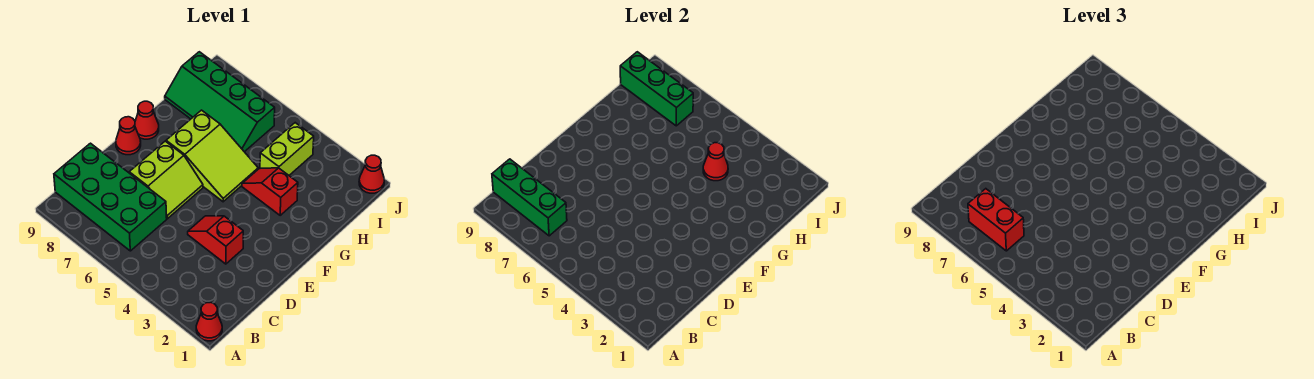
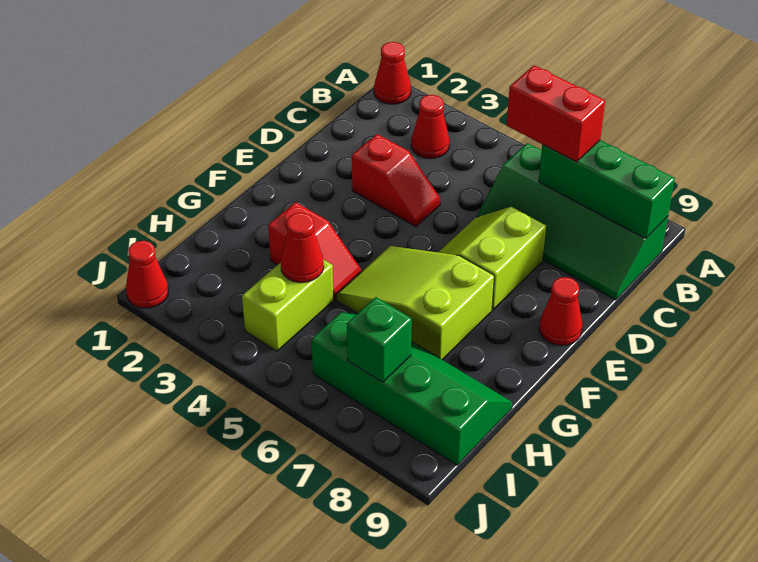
green brick B6:C9 level 1 -> green slope B6:C9 level 1 top B
red cone F9 level 1 -> red cone B3 level 1
green brick I7:I9 level 2 -> green brick I7 level 2

